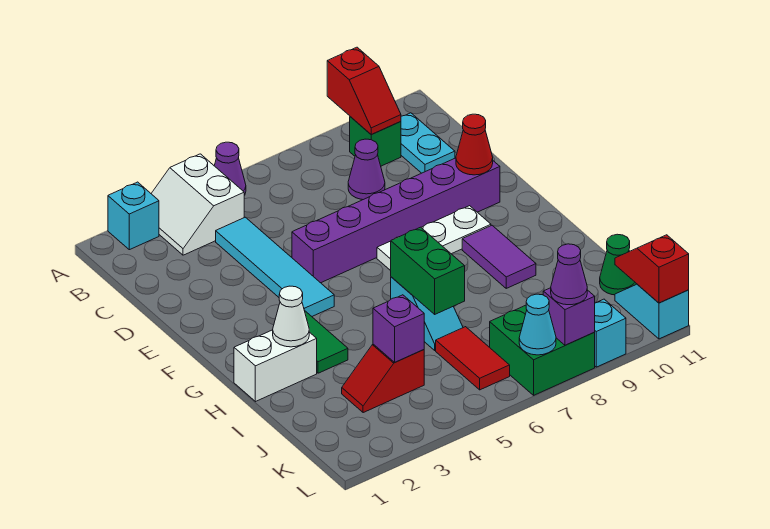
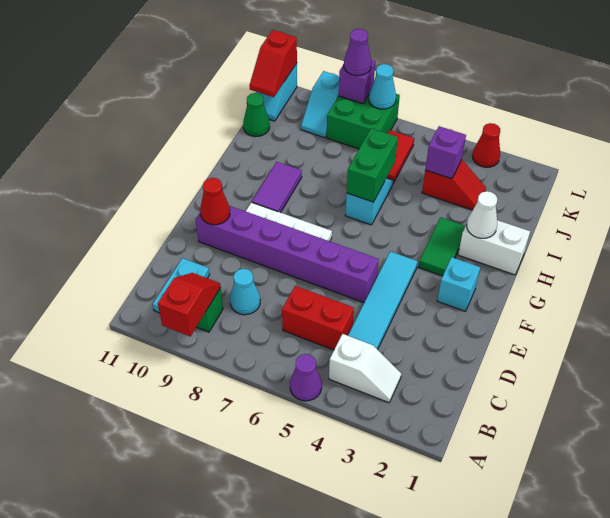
cyan brick A2 level 1 -> cyan brick F2 level 1
white slope A3:B4 level 1 top 4 -> white slope B3:B4 level 1 top 4
none -> red brick C5:C6 level 1
purple cone C8 level 1 -> cyan cone C8 level 1
none -> red cone L3 level 1

